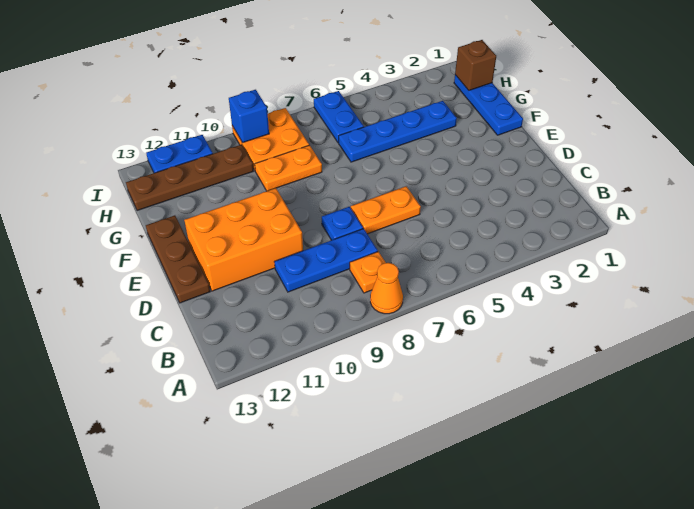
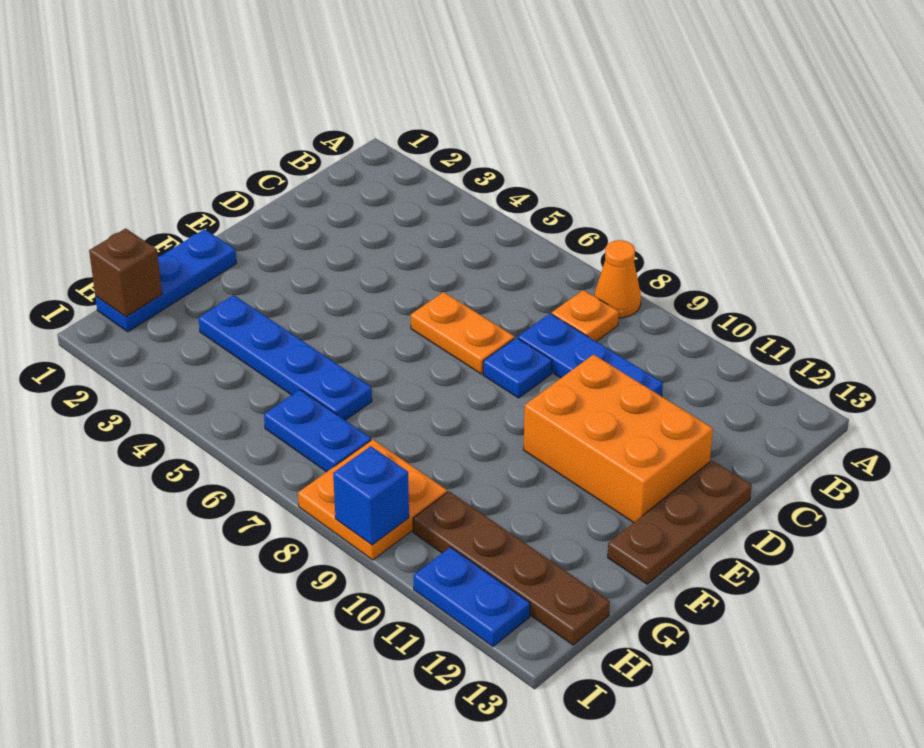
orange plate G8:G9 level 1 -> none
blue plate H6:I6 level 1 -> blue plate H6:H7 level 1

